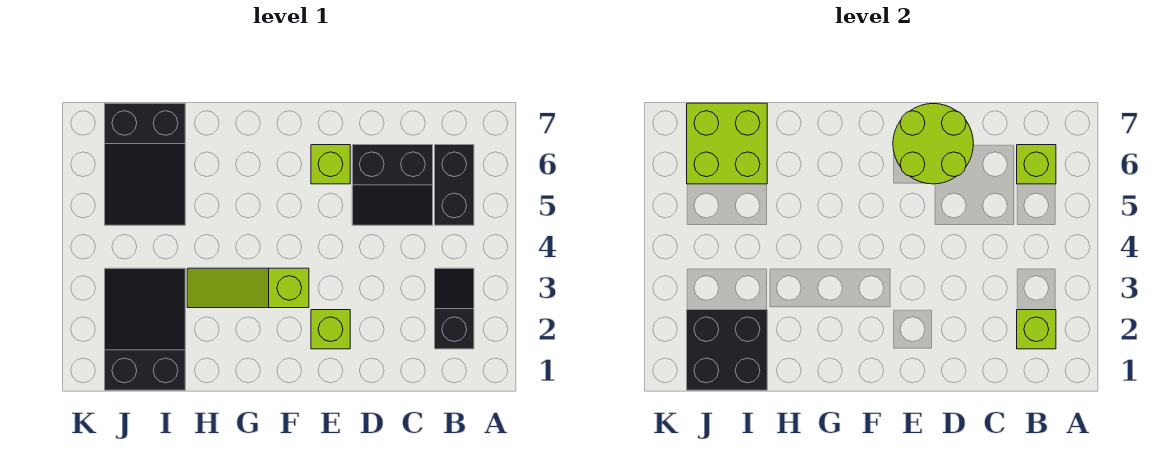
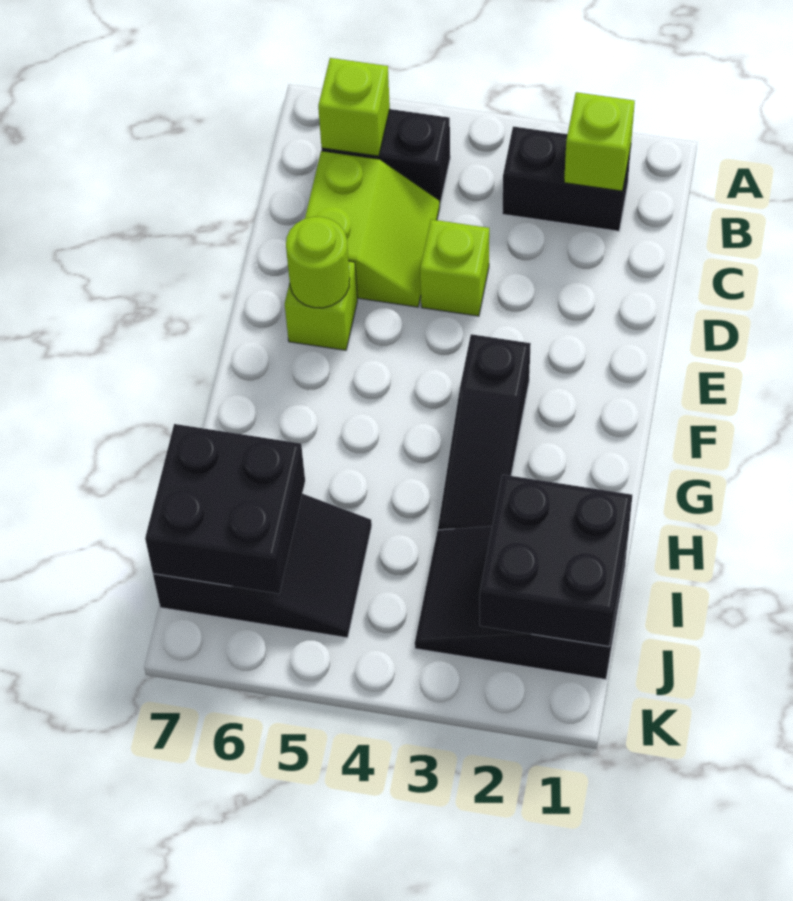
black slope B2:B3 level 1 top 2 -> black brick B2:B3 level 1
black slope C5:D6 level 1 top 6 -> lime slope C5:D6 level 1 top 6
lime round brick D6:E7 level 2 -> lime round brick E6 level 2
lime brick E2 level 1 -> lime brick D4 level 1
lime slope F3:H3 level 1 top F -> black slope F3:H3 level 1 top F
lime brick I6:J7 level 2 -> black brick I6:J7 level 2

